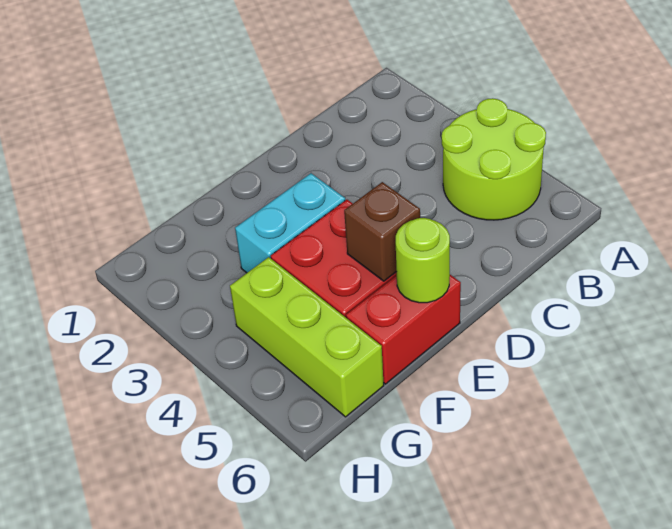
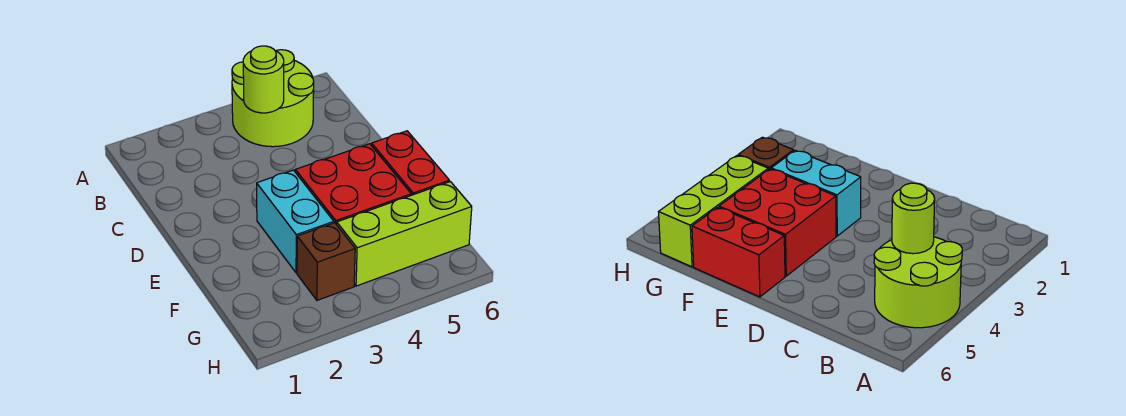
brown brick E5 level 2 -> brown brick G3 level 1
lime round brick E6 level 2 -> lime round brick B4 level 2

